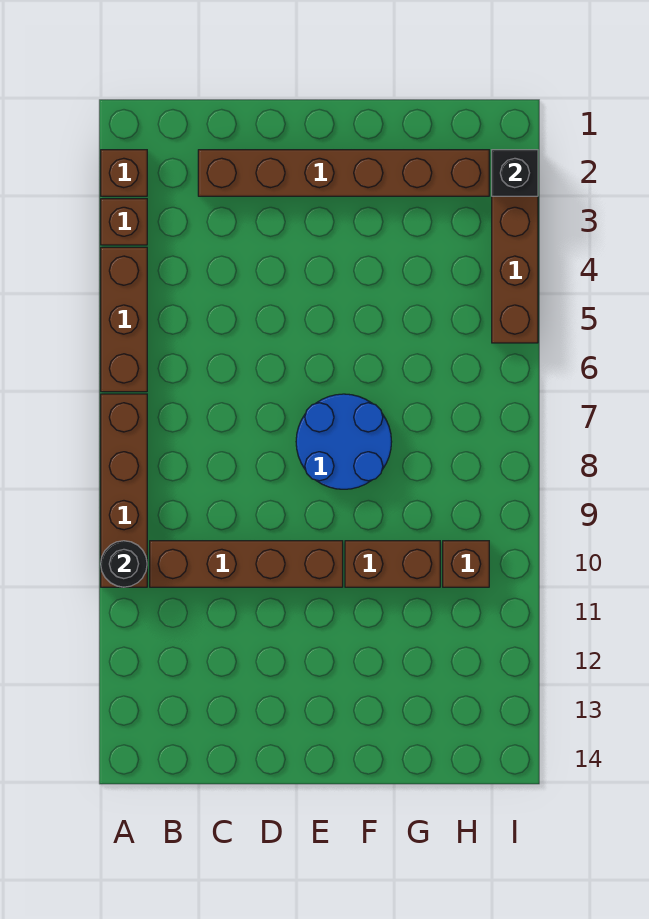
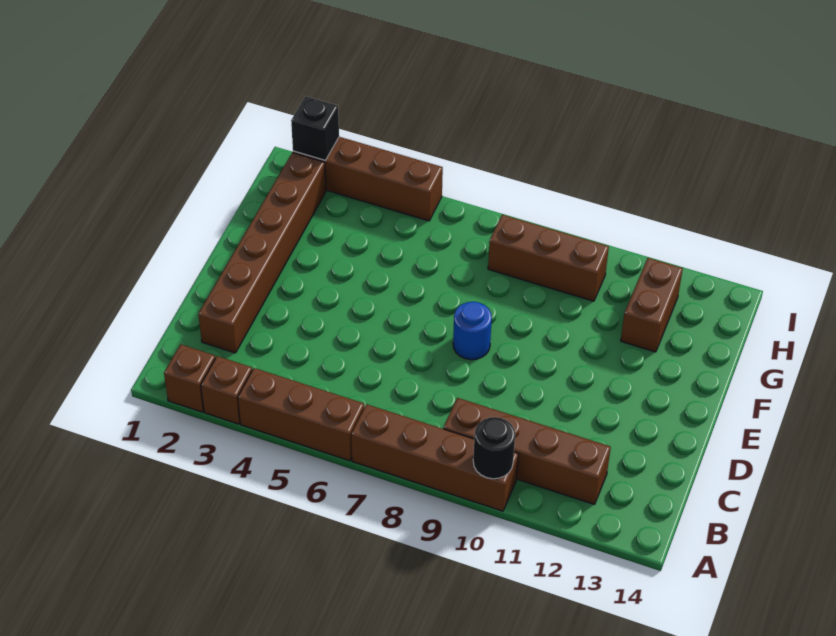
brown brick B10:E10 level 1 -> brown brick B9:B12 level 1
blue round brick E7:F8 level 1 -> blue round brick E8 level 1
brown brick F10:G10 level 1 -> brown brick G12:H12 level 1
brown brick H10 level 1 -> brown brick H8:H10 level 1

